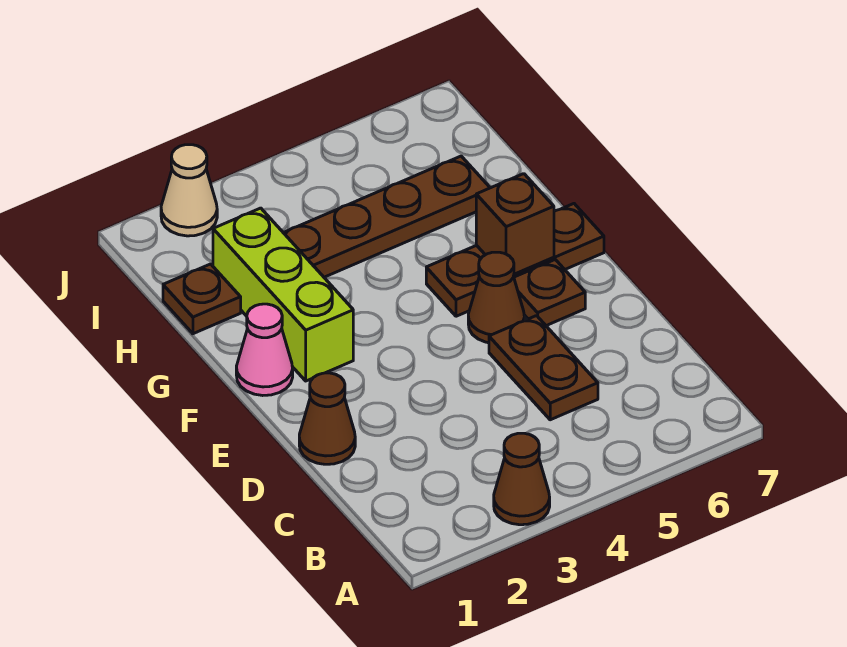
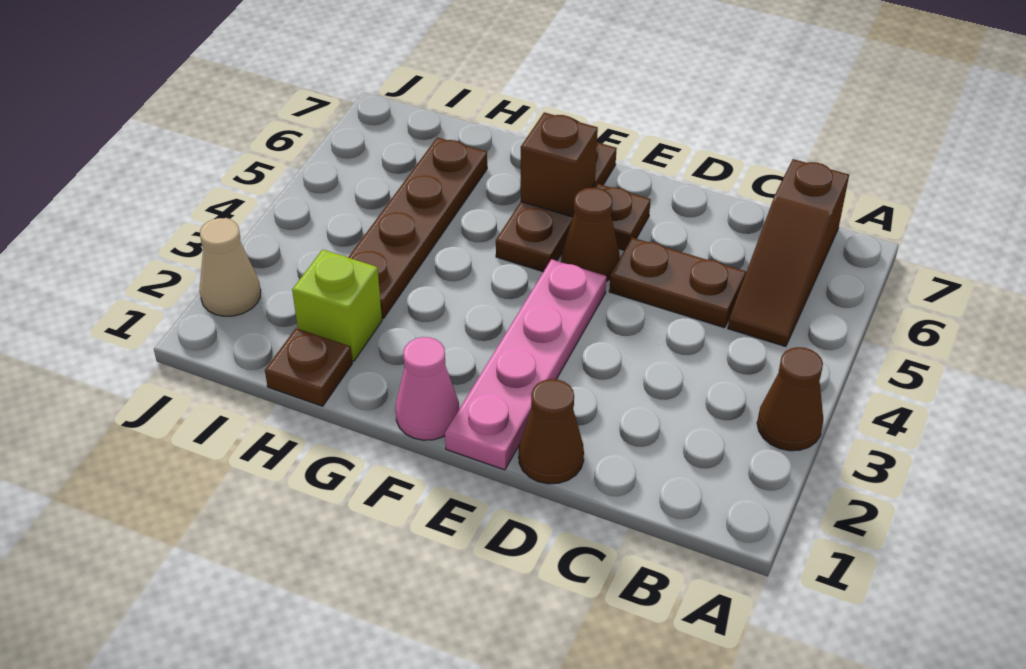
none -> brown slope B5:B7 level 1 top 7
none -> pink plate E1:E4 level 1
lime brick F2:H2 level 1 -> lime brick H2 level 1

